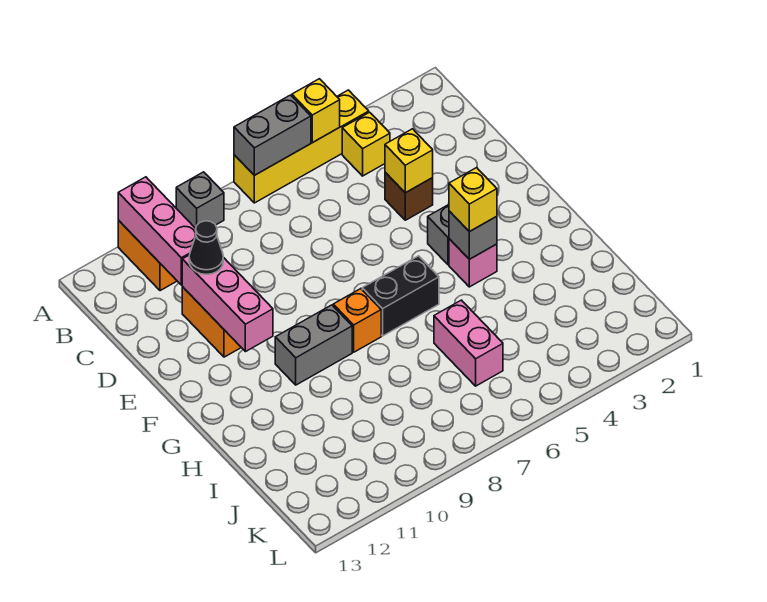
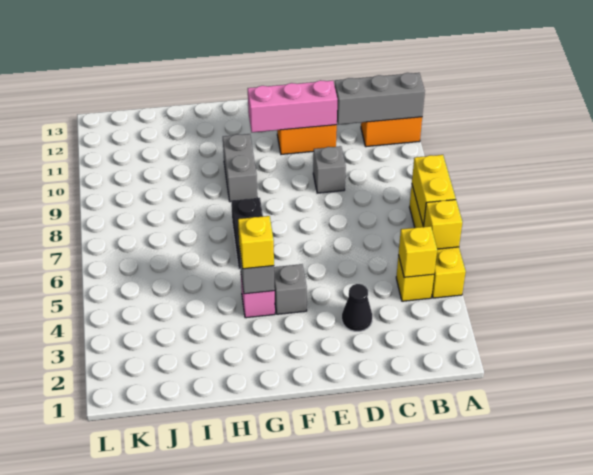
grey brick A6:A7 level 2 -> yellow brick A6:A7 level 2
grey brick A9 level 1 -> grey brick D9 level 1
pink brick A11:C11 level 2 -> grey brick A11:C11 level 2
brown brick D4 level 1 -> none
yellow brick D4 level 2 -> yellow brick B4 level 2
black cone D11 level 3 -> black cone D3 level 1
orange brick G8 level 1 -> none
pink brick I6:J6 level 1 -> none

